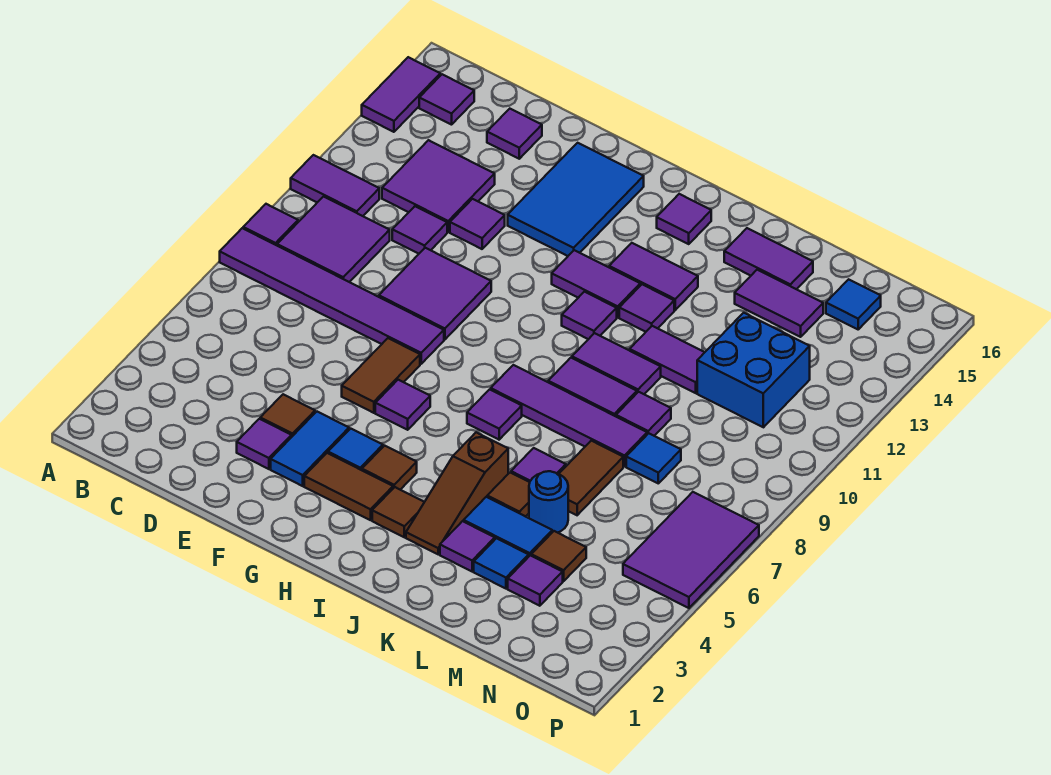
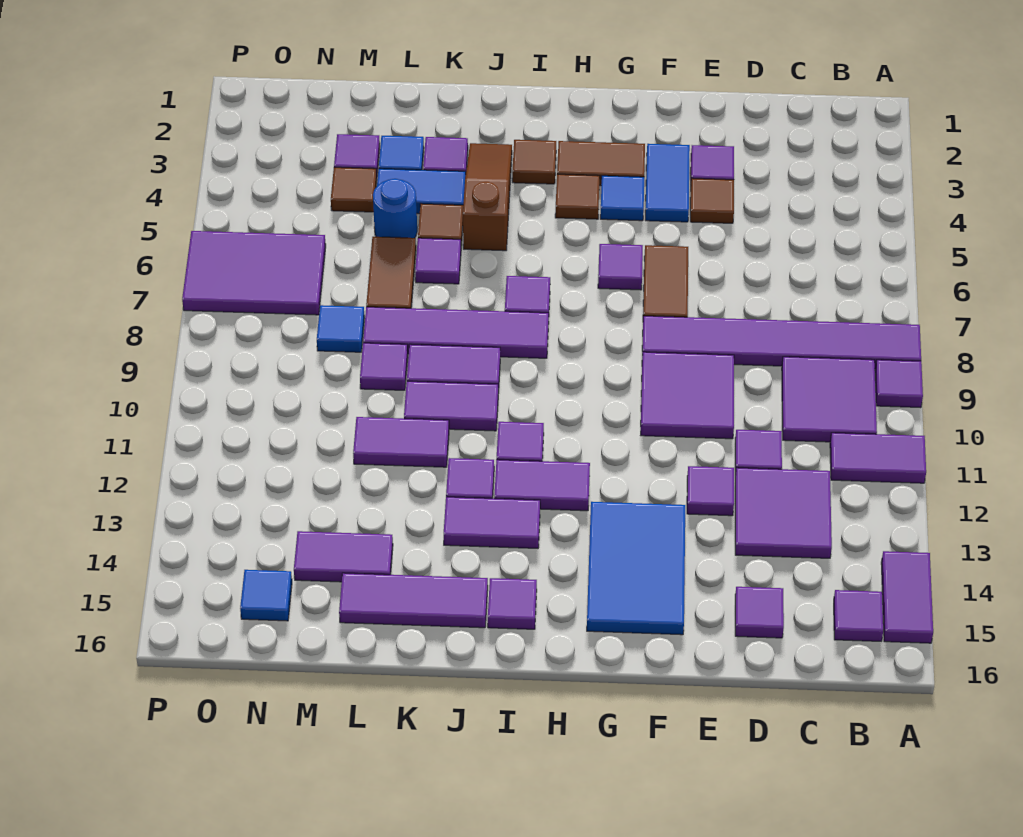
purple tile K15:L15 level 1 -> purple tile J15:L15 level 1
blue brick M11:N12 level 1 -> none
purple tile O5:P7 level 1 -> purple tile N6:P7 level 1

